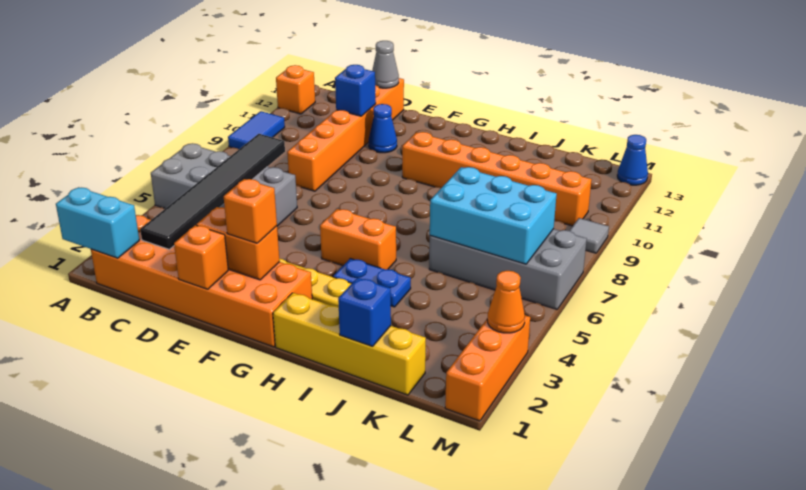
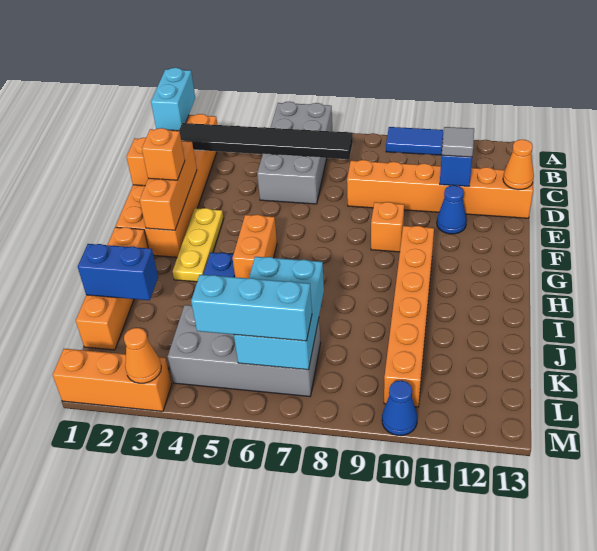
orange brick A12 level 1 -> orange brick F9 level 1
grey cone D13 level 2 -> orange cone D13 level 2
orange brick E2:F2 level 2 -> orange brick E2:G2 level 2
yellow brick H1:K1 level 1 -> orange brick H1:K1 level 1
blue brick J1 level 2 -> blue brick J1:J2 level 2
grey brick J6:M7 level 1 -> grey brick K4:L7 level 1
none -> cyan brick L5:L7 level 3
grey tile M9 level 1 -> grey tile D11 level 3
blue cone M13 level 1 -> blue cone M10 level 1

